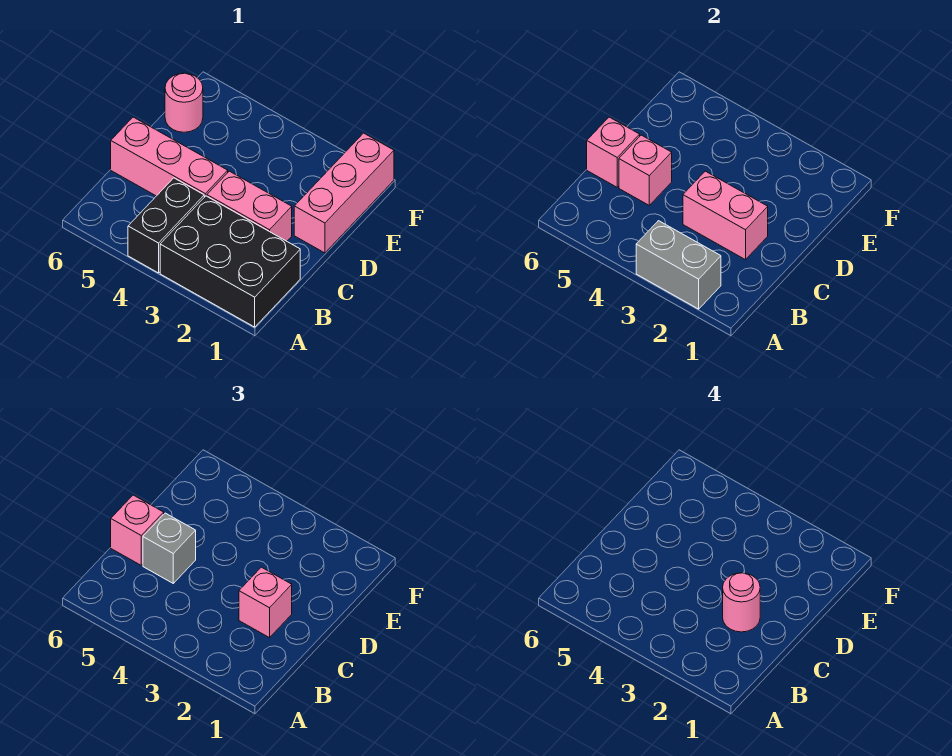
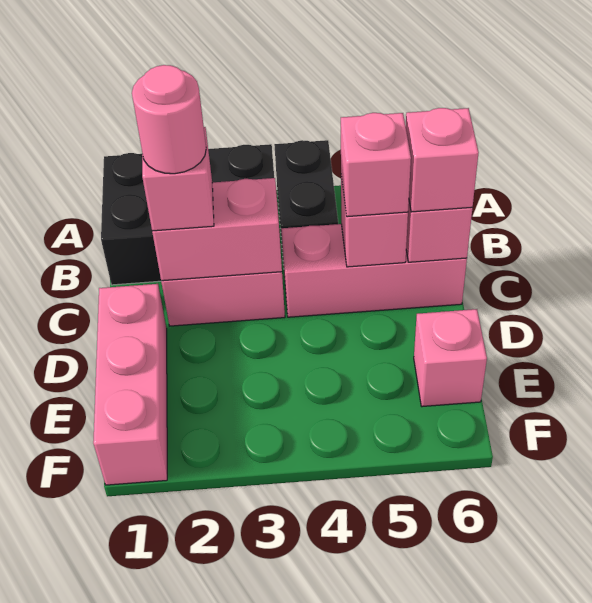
grey brick A2:A3 level 2 -> none
grey brick C5 level 3 -> pink brick C5 level 3
pink round brick E6 level 1 -> pink brick E6 level 1

